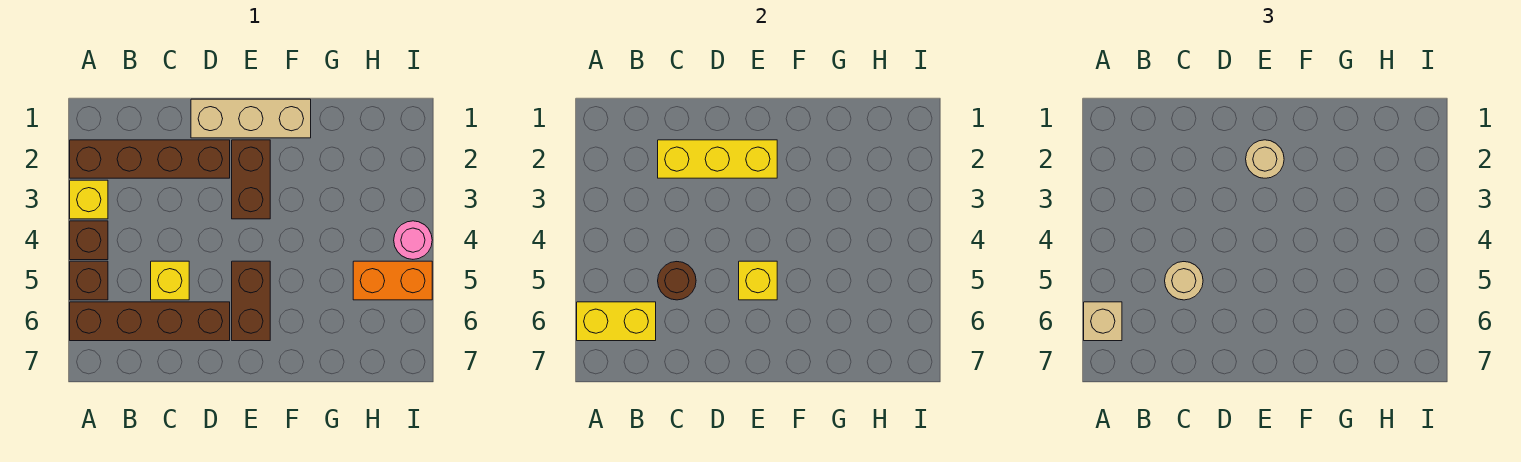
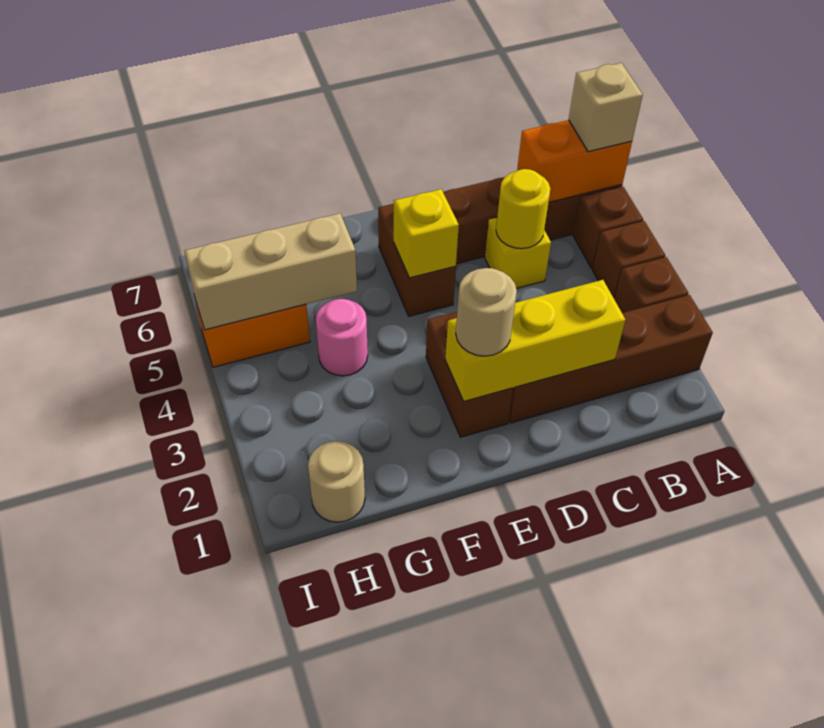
yellow brick A3 level 1 -> brown brick A3 level 1
yellow brick A6:B6 level 2 -> orange brick A6:B6 level 2
brown round brick C5 level 2 -> yellow round brick C5 level 2
tan round brick C5 level 3 -> tan round brick H1 level 1
tan brick D1:F1 level 1 -> tan brick G5:I5 level 2
pink round brick I4 level 1 -> pink round brick G4 level 1

